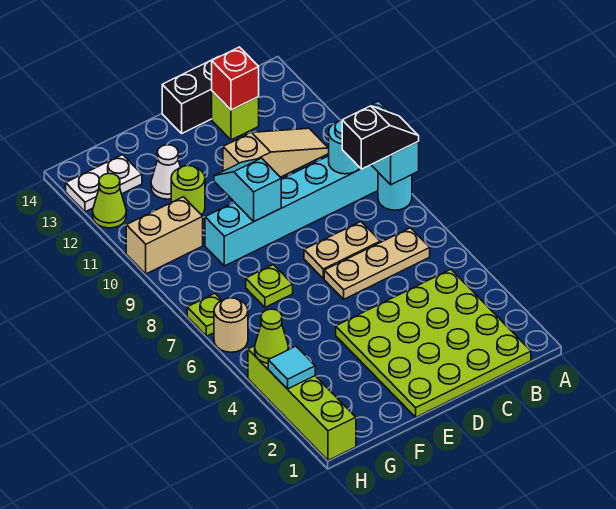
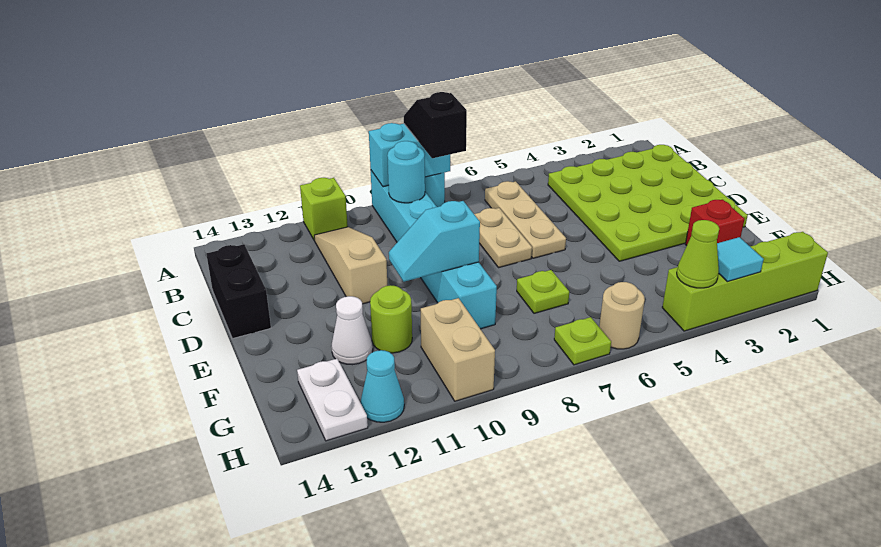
lime brick C13 level 1 -> lime brick A11 level 1
red brick C13 level 2 -> red brick F2 level 1
lime cone H12 level 1 -> cyan cone H12 level 1

